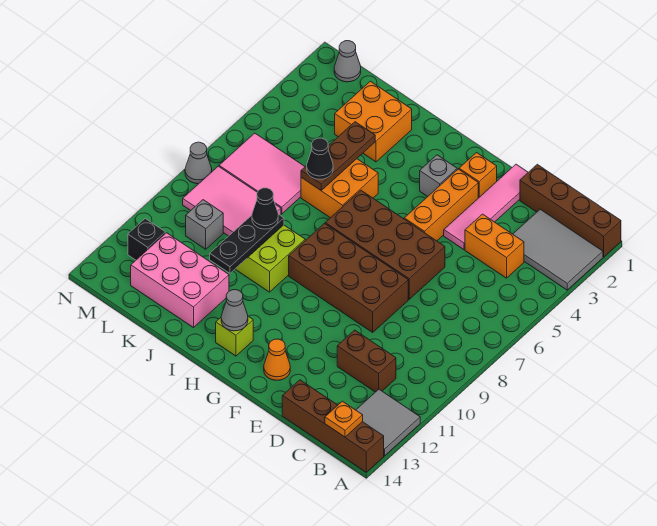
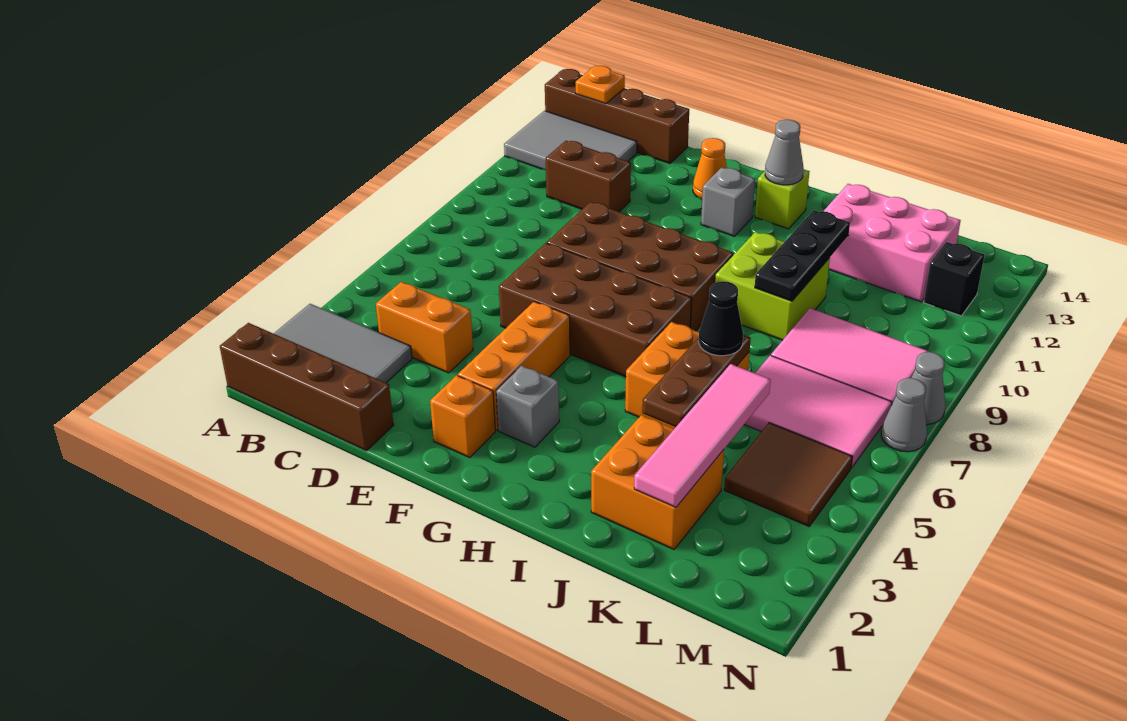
grey tile A12:B13 level 1 -> grey tile A12:C13 level 1
pink tile E1:E4 level 1 -> pink tile K2:K5 level 2
black cone J9 level 3 -> none
none -> brown tile L4:M5 level 1
grey brick L10 level 1 -> grey brick G12 level 1
grey cone M1 level 1 -> grey cone N7 level 1

